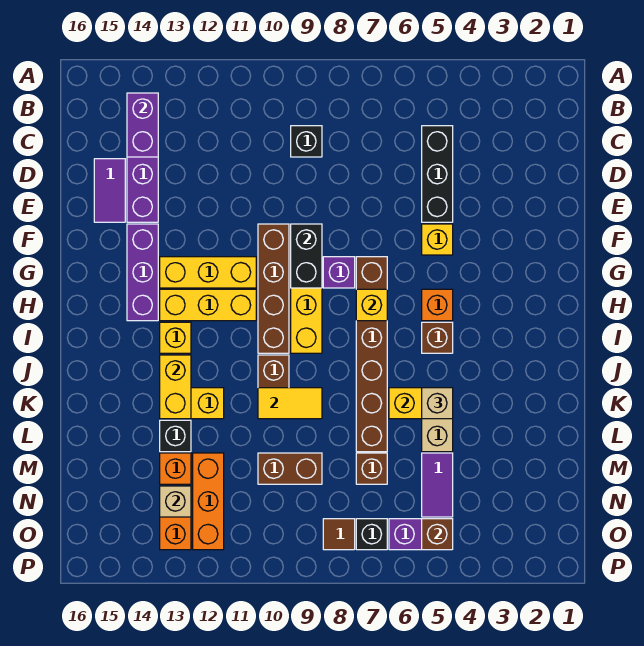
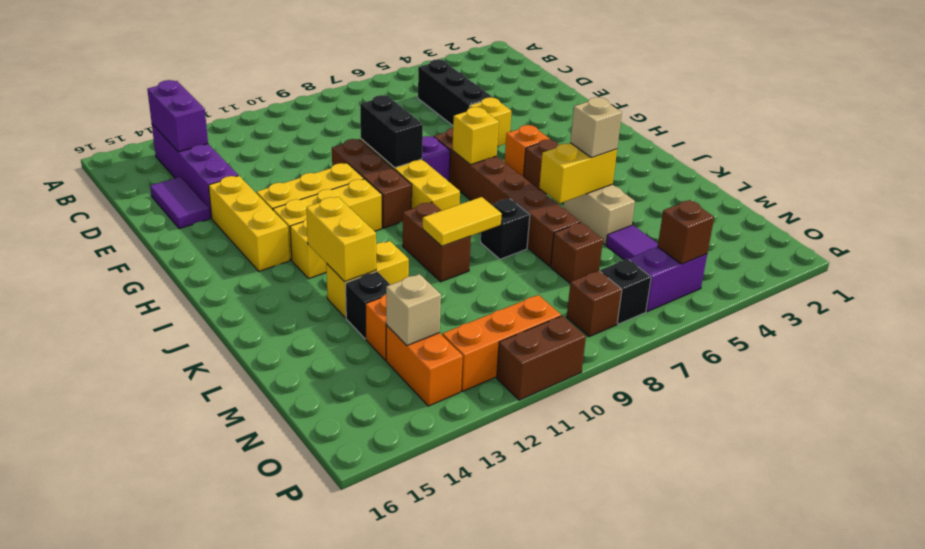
black brick C9 level 1 -> black brick K8 level 1
brown brick F10:I10 level 1 -> brown brick F10:H10 level 1
purple brick F14:H14 level 1 -> yellow brick F14:H14 level 1
brown brick M9:M10 level 1 -> brown brick P10:P11 level 1
orange brick M12:O12 level 1 -> orange brick O10:O12 level 1
brown tile O8 level 1 -> brown brick O8 level 1

